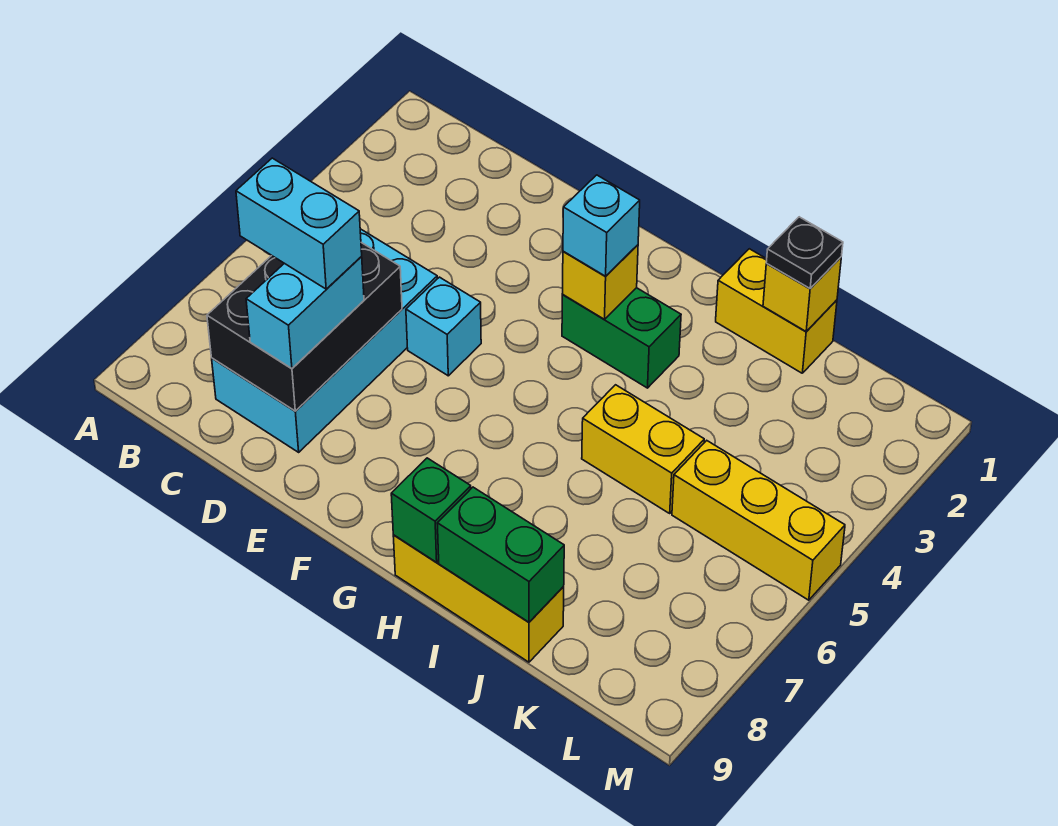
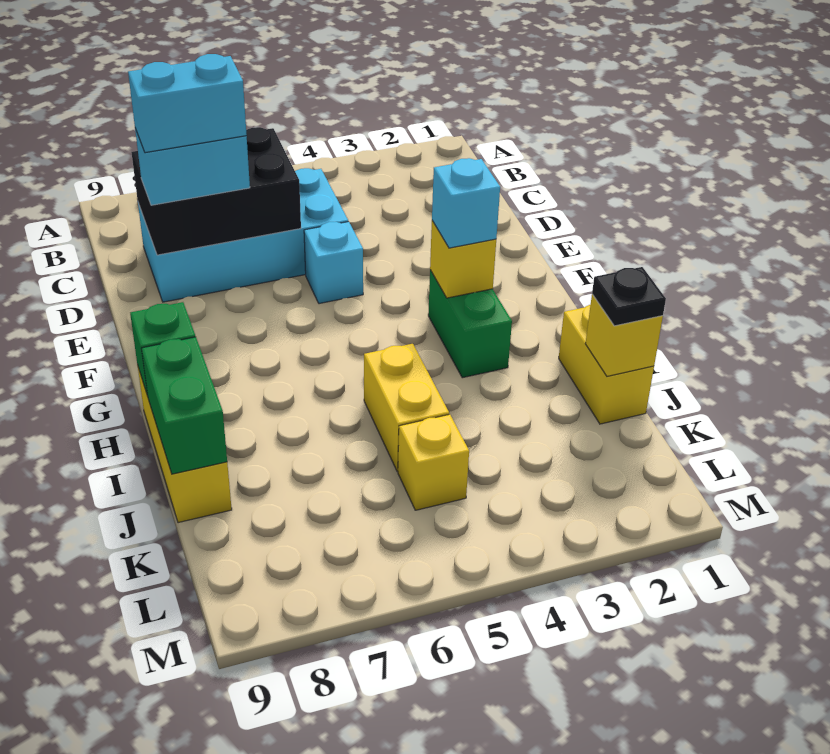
cyan brick C7:D7 level 4 -> cyan brick D7:D8 level 4
yellow brick K5:M5 level 1 -> yellow brick K5 level 1

